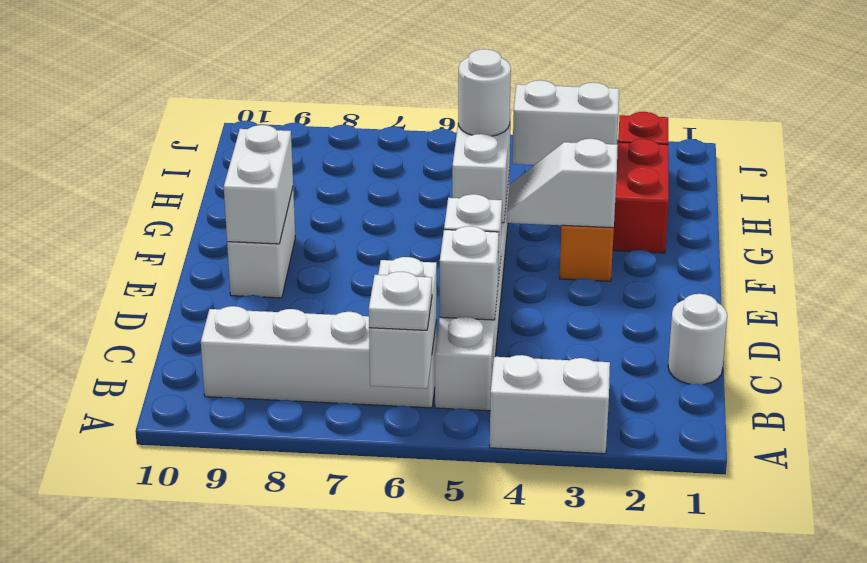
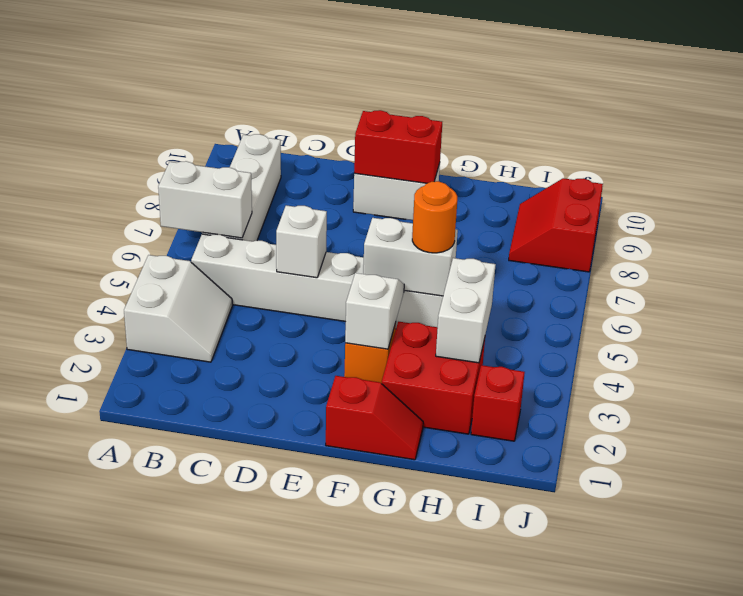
white plate A6 level 3 -> none
white round brick C1 level 1 -> none
white brick C5 level 2 -> none
white brick E9:F9 level 2 -> red brick E9:F9 level 2
none -> red slope F1:G1 level 1 top F
white round brick G5 level 3 -> orange round brick G5 level 3
none -> red slope I8:J9 level 1 top J

